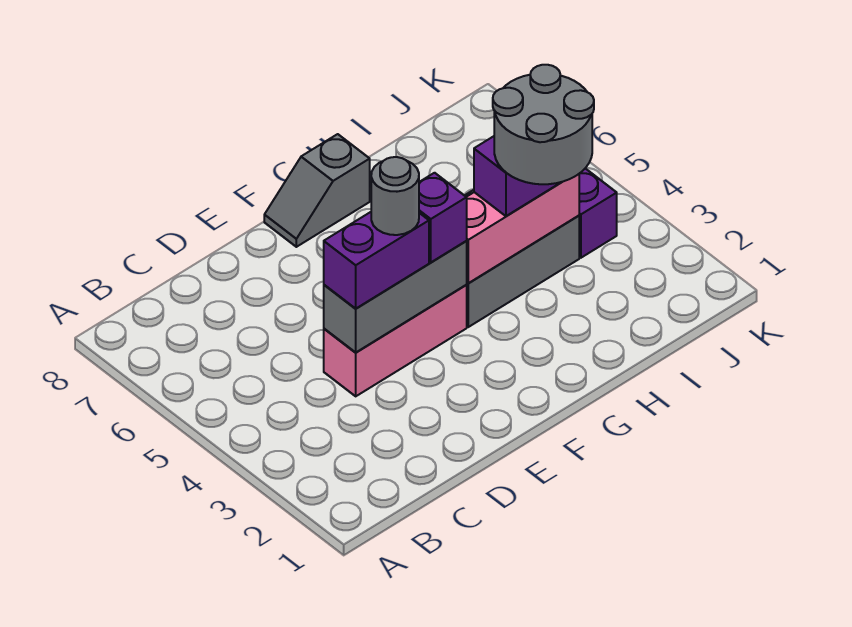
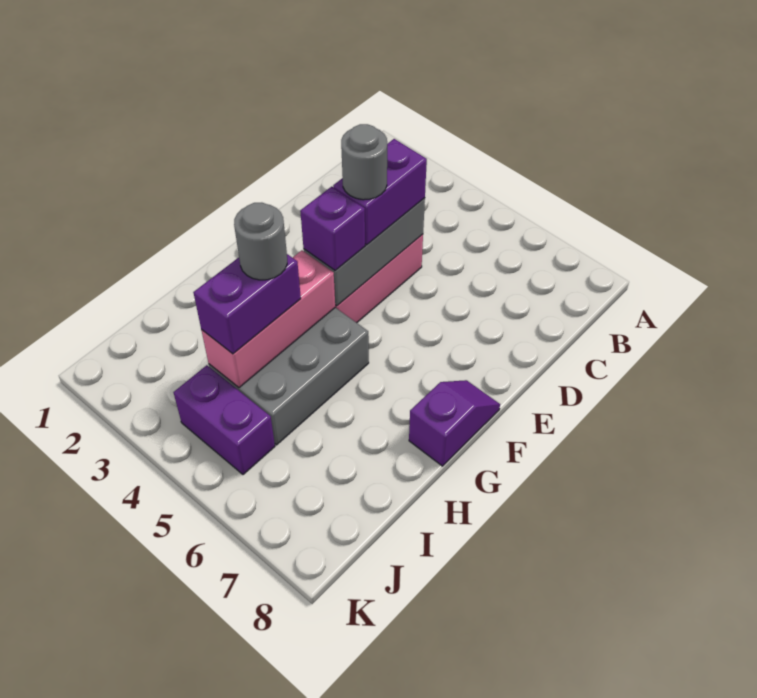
grey slope F8:G8 level 1 top G -> purple slope F8:G8 level 1 top G
grey round brick H3:I4 level 4 -> grey round brick H4 level 4

